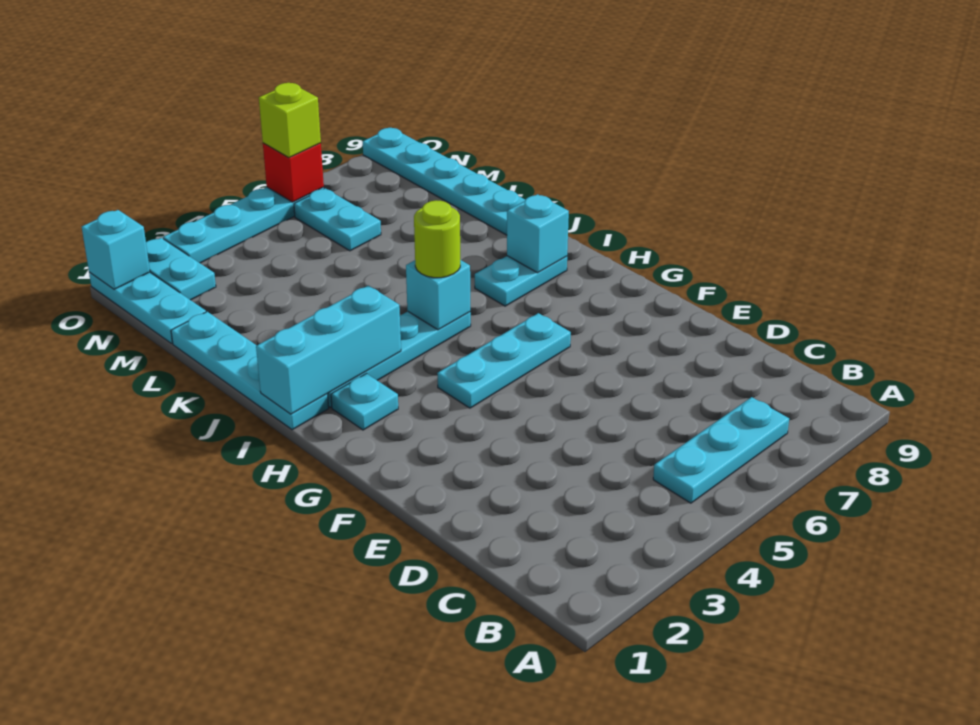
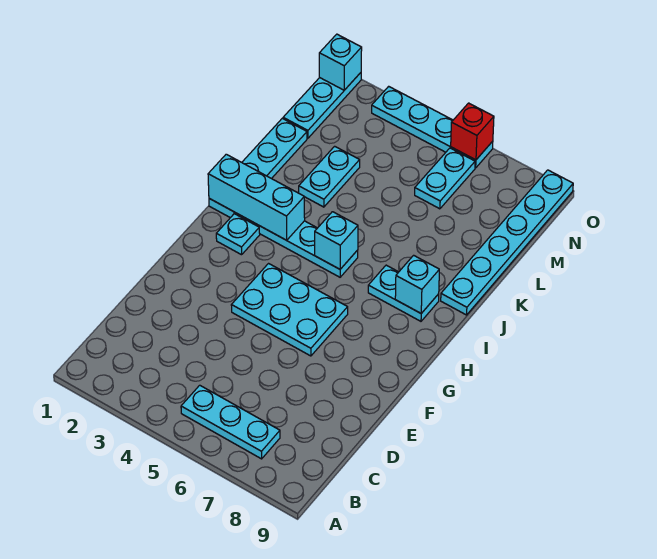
cyan plate G4:G6 level 1 -> cyan plate F4:G6 level 1
lime round brick I5 level 3 -> none
cyan plate N2:O2 level 1 -> cyan plate K3:L3 level 1
lime brick O6 level 3 -> none

